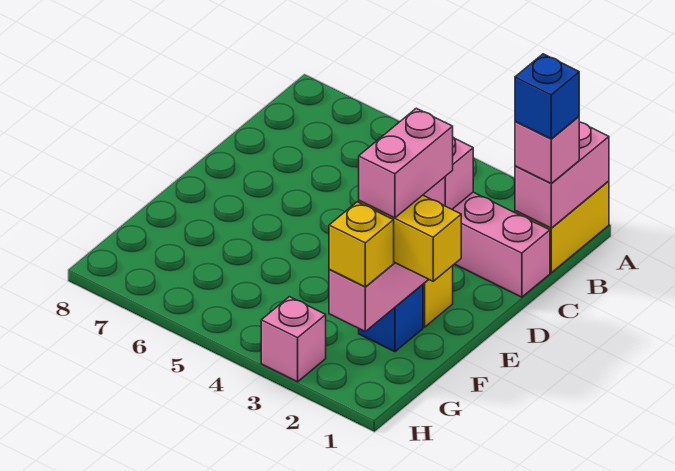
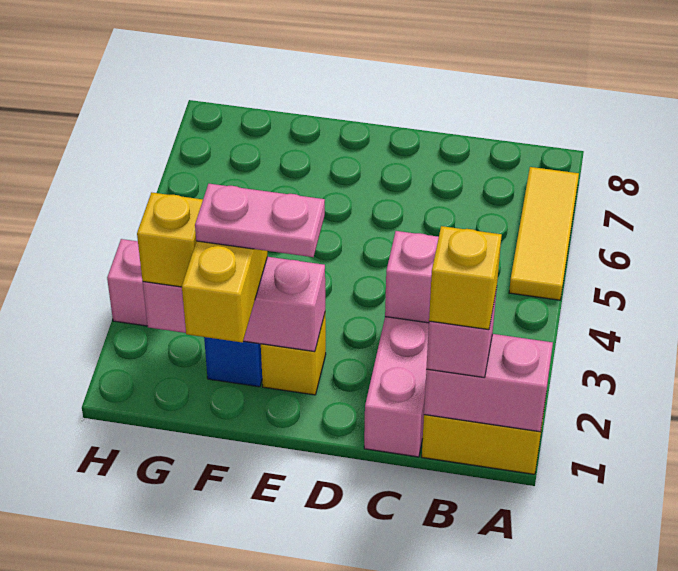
none -> yellow tile A5:A7 level 1
blue brick B1 level 4 -> yellow brick B1 level 4
pink brick E2:F2 level 4 -> pink plate E2:F2 level 4

